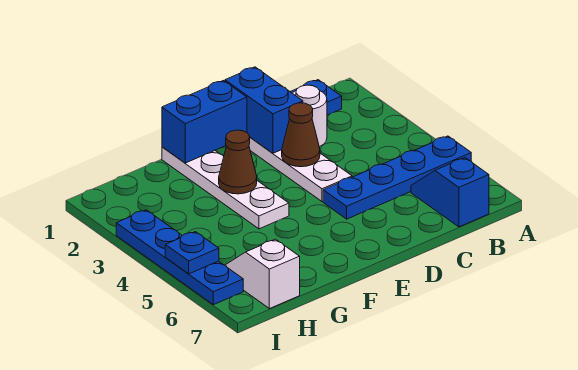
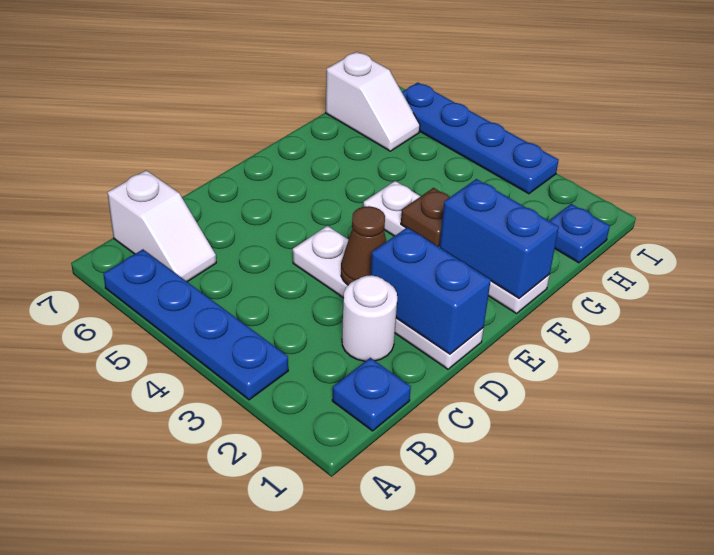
blue plate A5:D5 level 1 -> blue plate A3:A6 level 1
blue slope B6:B7 level 1 top 7 -> white slope B6:B7 level 1 top 7
blue brick E1:F1 level 2 -> blue brick F1:F2 level 2
brown cone F3 level 2 -> brown plate F3 level 2
blue plate I5 level 2 -> blue plate H1 level 1

